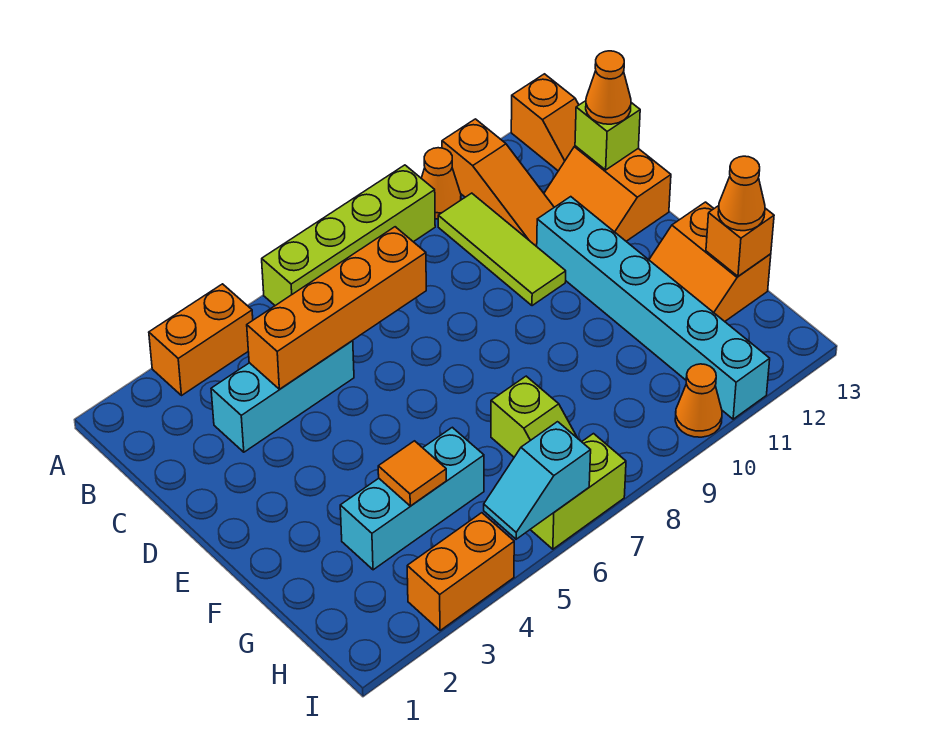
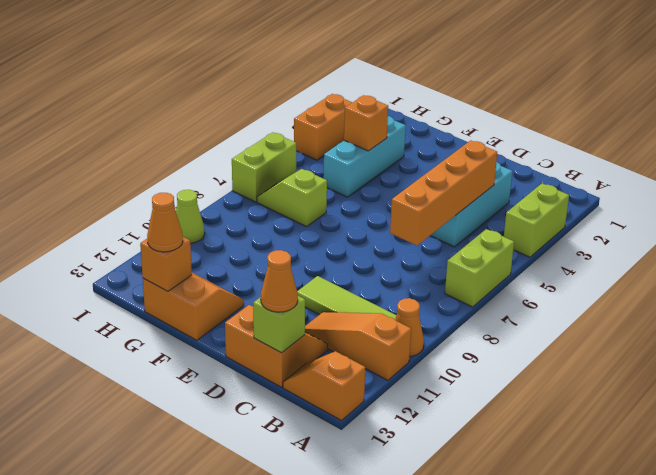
orange brick A3:A4 level 1 -> lime brick A3:A4 level 1
lime brick A6:A9 level 1 -> lime brick A6:A7 level 1
cyan brick D11:I11 level 1 -> none
orange tile G4 level 2 -> orange brick G4 level 2
cyan slope I5:I6 level 2 top 6 -> none
orange cone I10 level 1 -> lime cone I10 level 1

